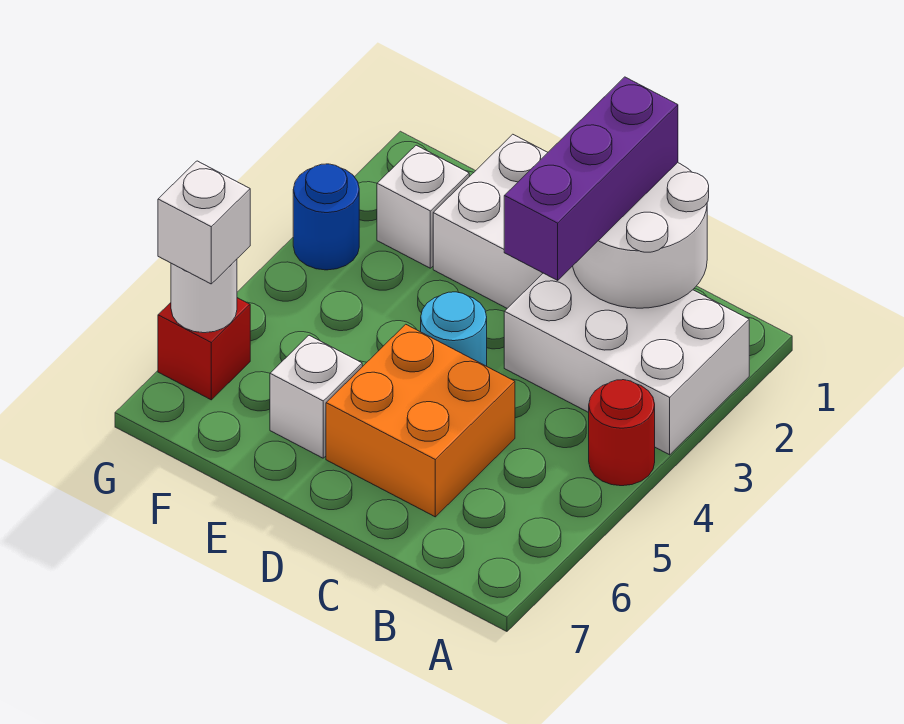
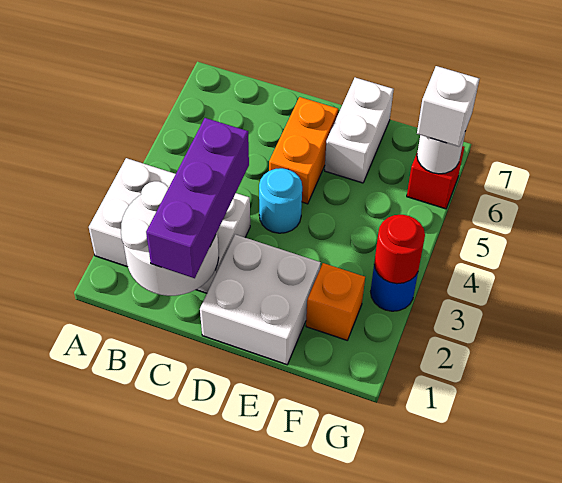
red round brick A4 level 1 -> red round brick G3 level 2
orange brick C5:D6 level 1 -> orange brick D5:D6 level 1
white brick E6 level 1 -> white brick E6:E7 level 1
white brick F2 level 1 -> orange brick F2 level 1

